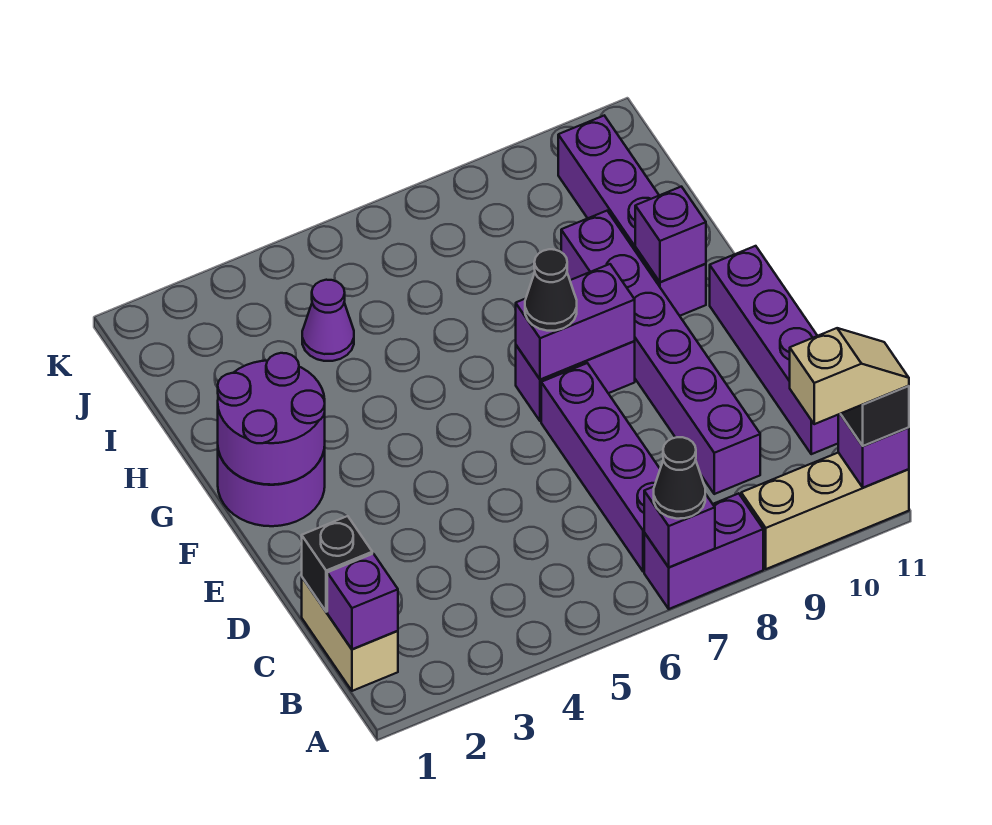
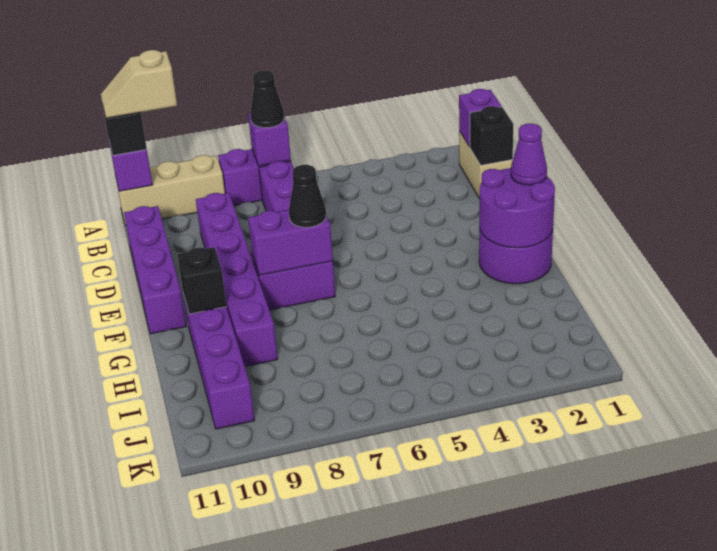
purple brick G10 level 2 -> black brick G10 level 2
purple cone I4 level 1 -> purple cone F1 level 3

